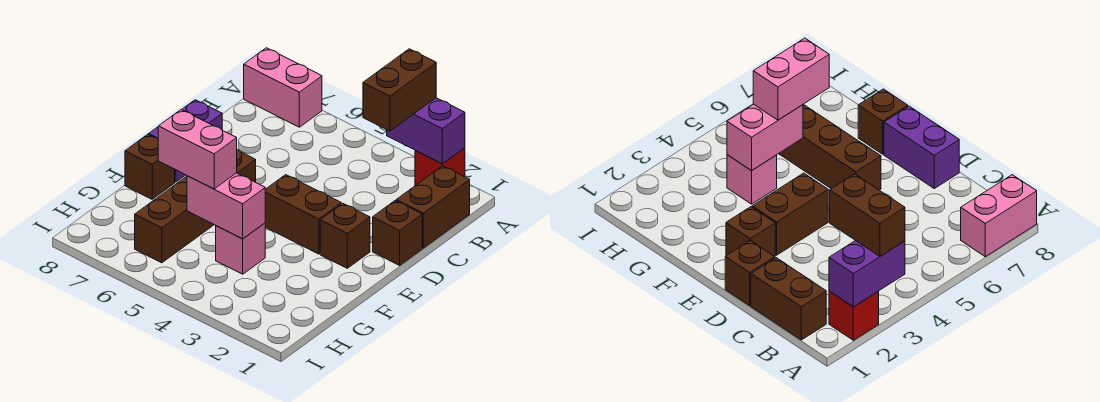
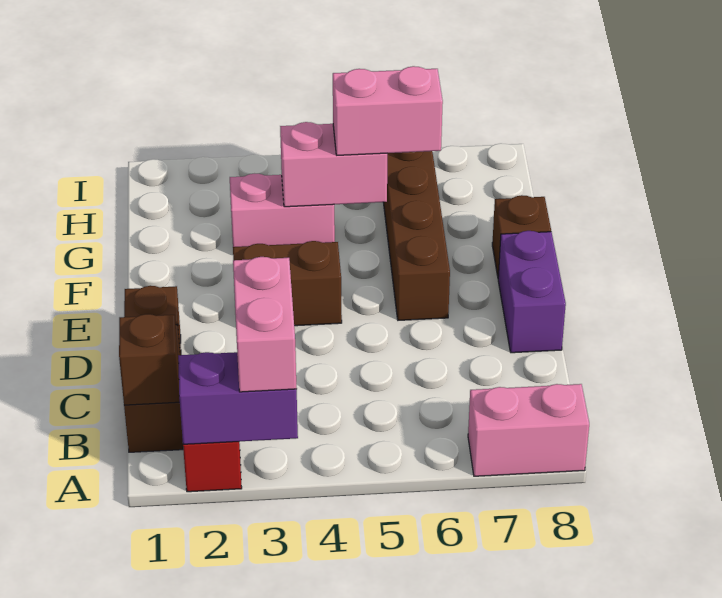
brown brick A3:B3 level 3 -> pink brick A3:B3 level 3
brown brick E2 level 1 -> brown brick B1 level 2
pink brick G4 level 1 -> pink brick G3:G4 level 1

